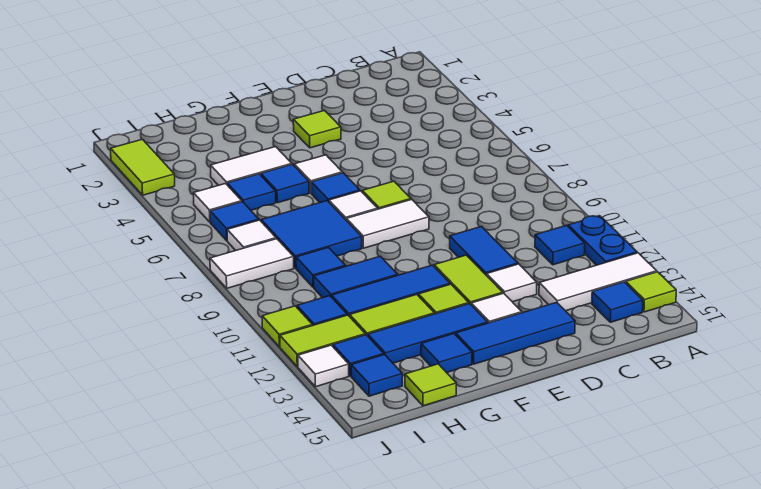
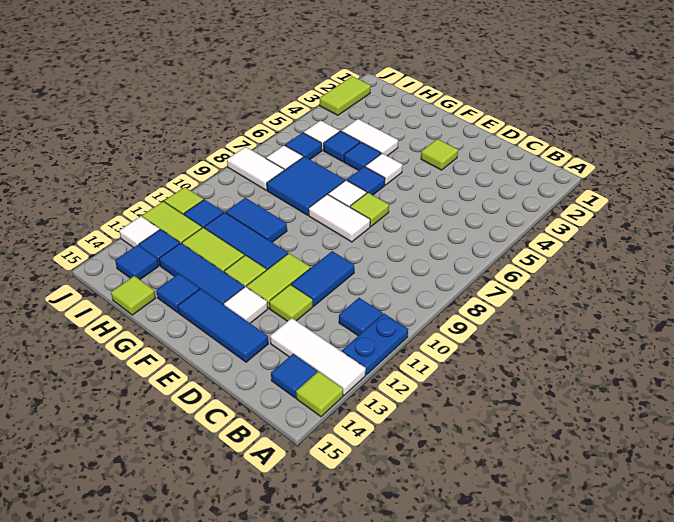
white tile D12 level 1 -> lime tile D12 level 1
blue tile H9 level 1 -> none

